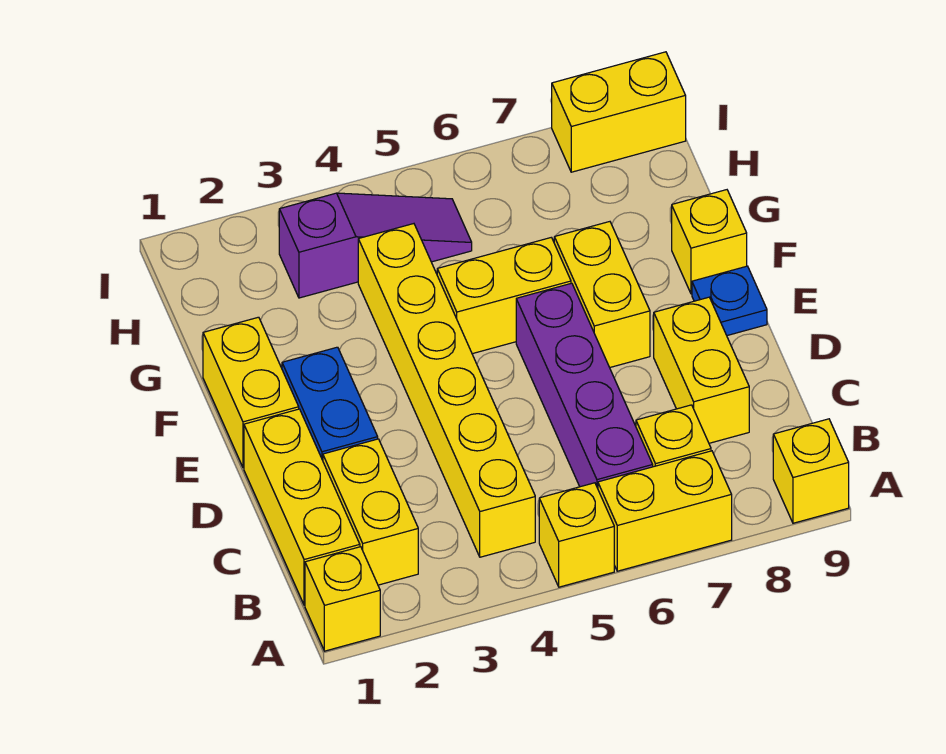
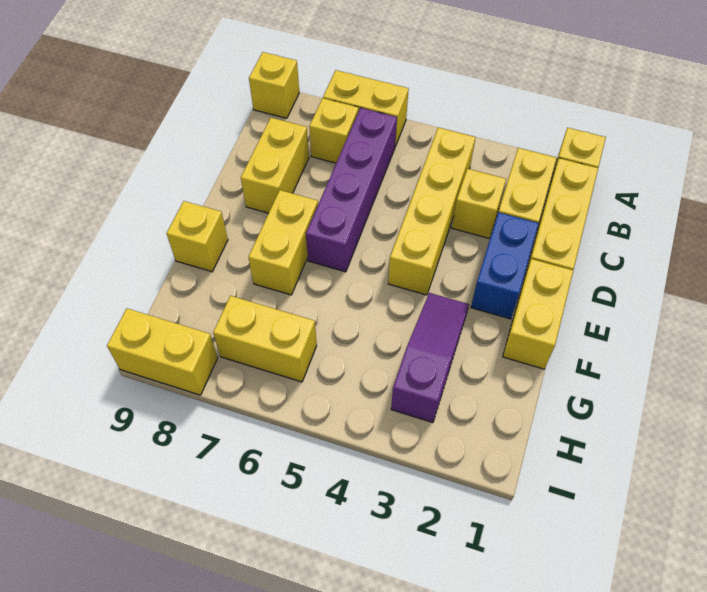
yellow brick A5 level 1 -> yellow brick C3 level 1
yellow brick B4:G4 level 1 -> yellow brick B4:E4 level 1
blue plate E9 level 1 -> none
yellow brick F5:F6 level 1 -> yellow brick H6:H7 level 1
purple slope H3:H5 level 1 top 3 -> purple slope F3:H3 level 1 top H

